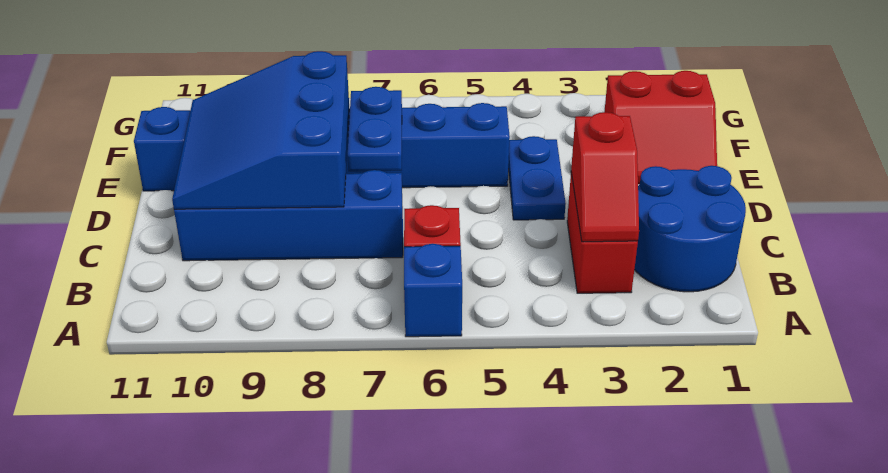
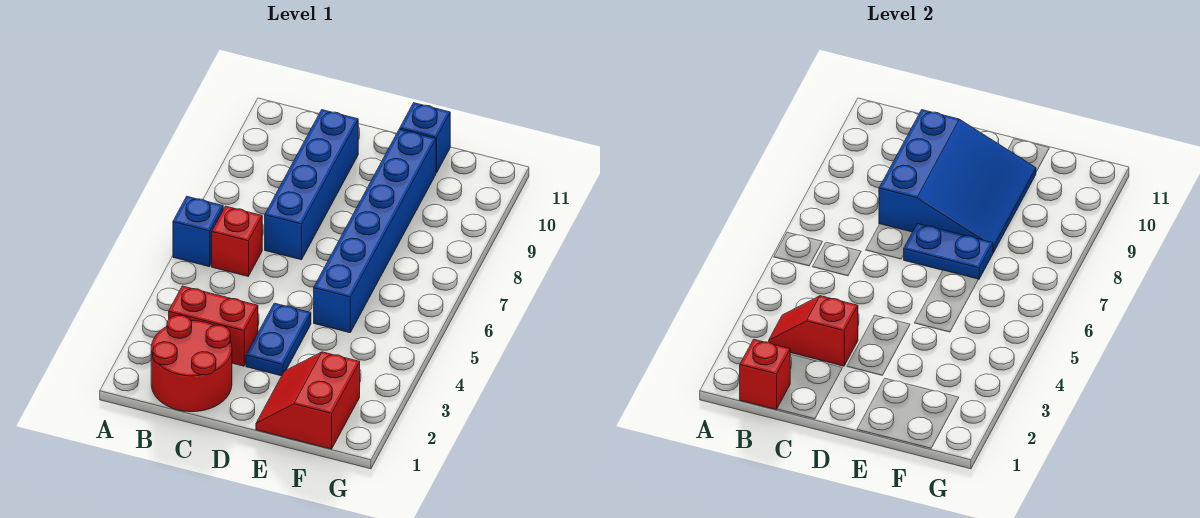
blue round brick B1:C2 level 1 -> red round brick B1:C2 level 1
none -> red brick B1 level 2
blue slope C8:E10 level 2 top 8 -> blue slope C8:E10 level 2 top C
blue plate D4:E4 level 1 -> blue plate D3:D4 level 1

